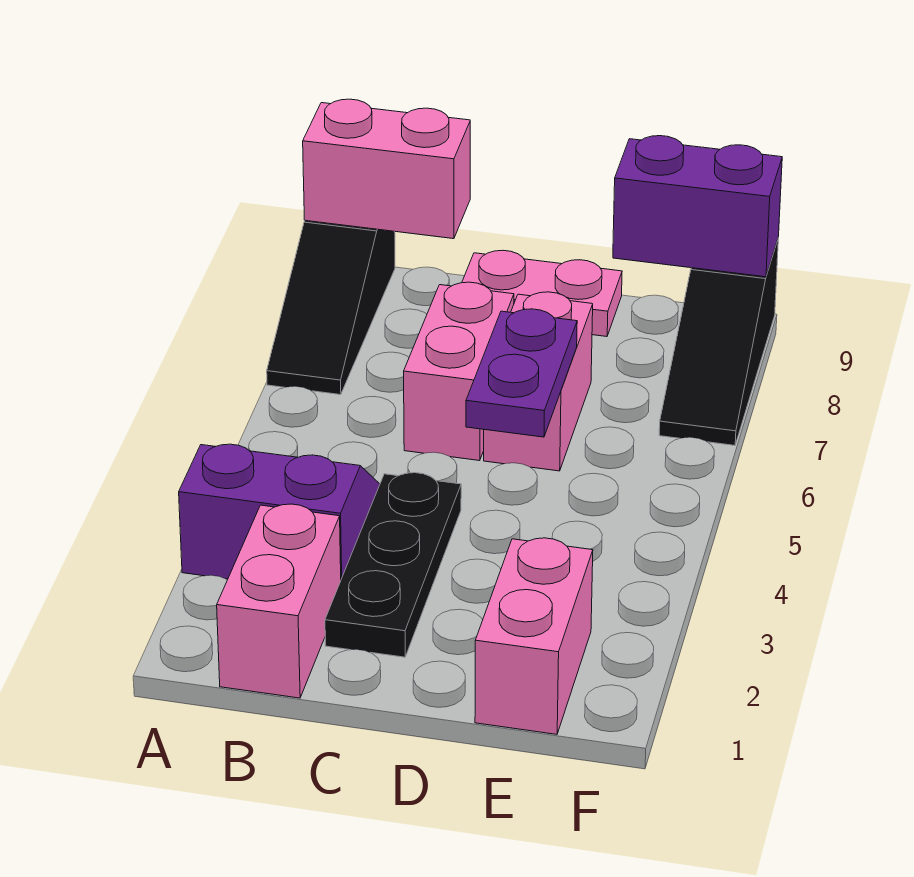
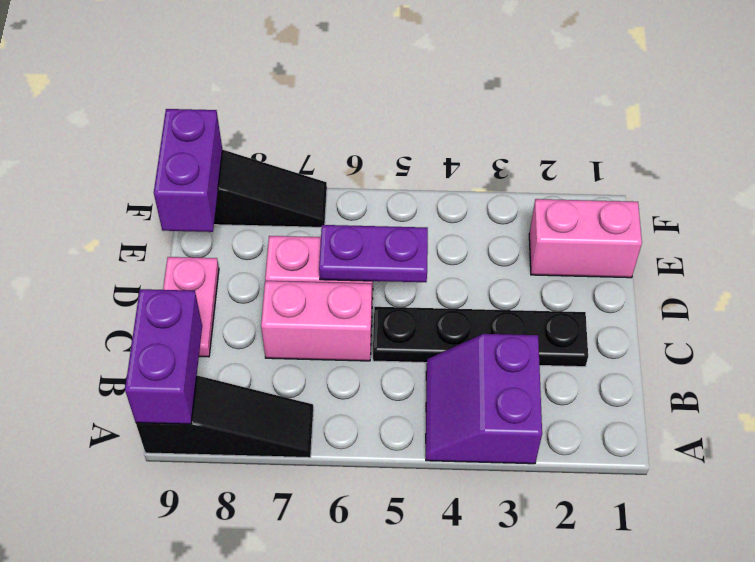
pink brick A9:B9 level 2 -> purple brick A9:B9 level 2
pink brick B1:B2 level 1 -> none
black plate C2:C4 level 1 -> black plate C2:C5 level 1

